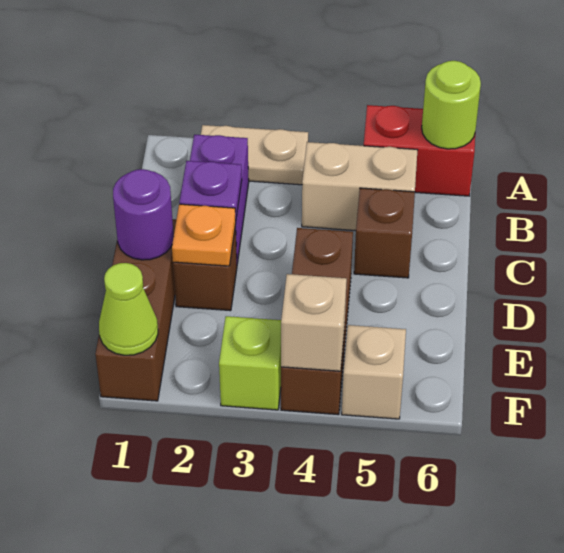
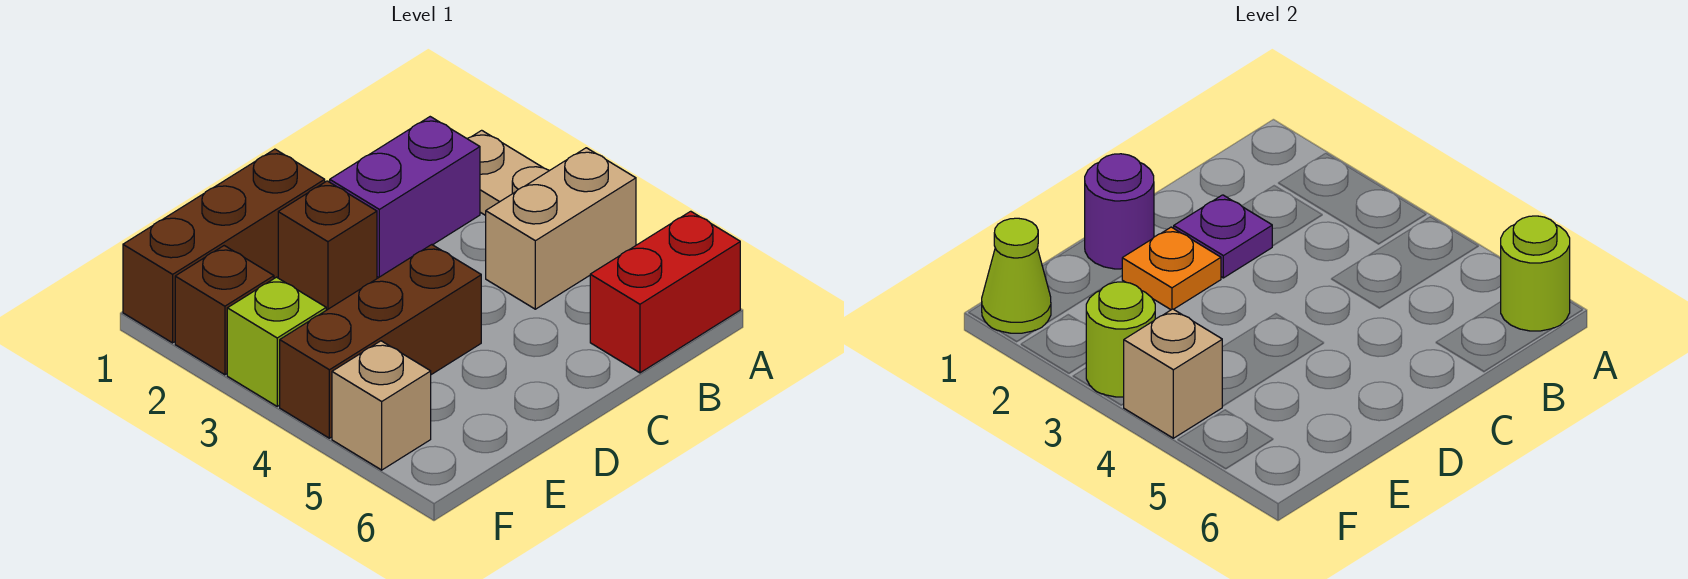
red brick A5:A6 level 1 -> red brick A6:B6 level 1
tan brick B4:B5 level 1 -> tan brick A4:B4 level 1
brown brick C5 level 1 -> brown brick F2 level 1
none -> lime round brick F3 level 2

